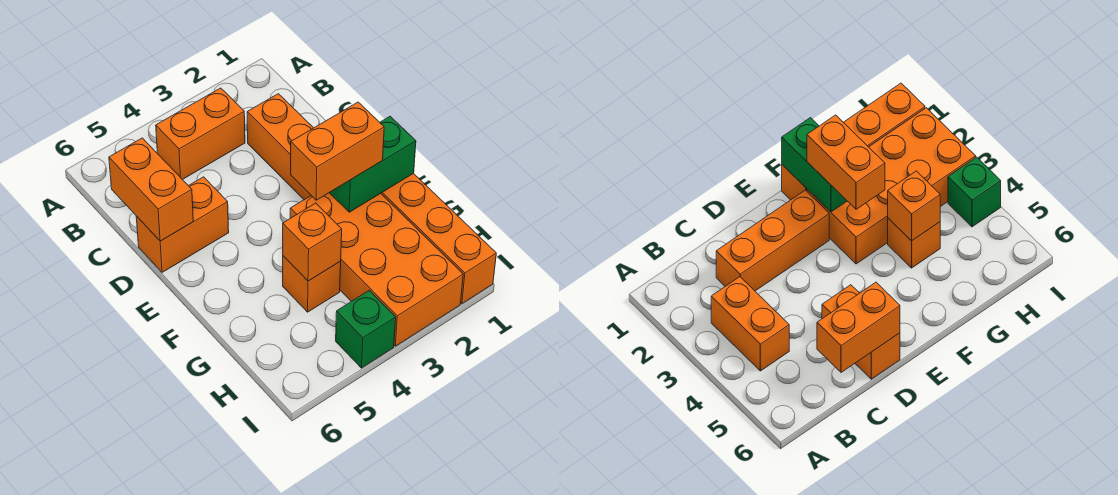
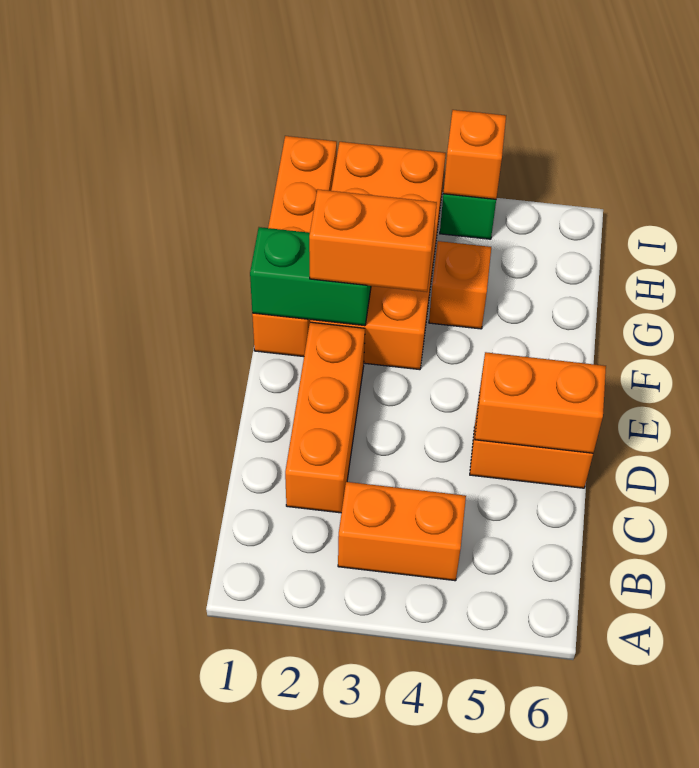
orange brick C6:D6 level 2 -> orange brick D5:D6 level 2
orange brick G4 level 2 -> orange brick I4 level 2

